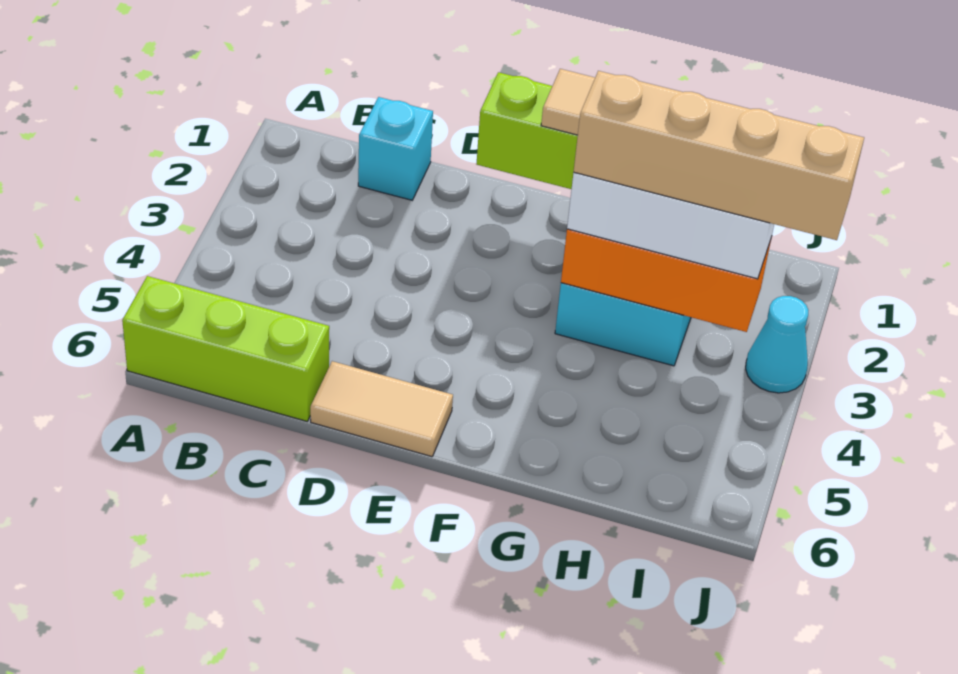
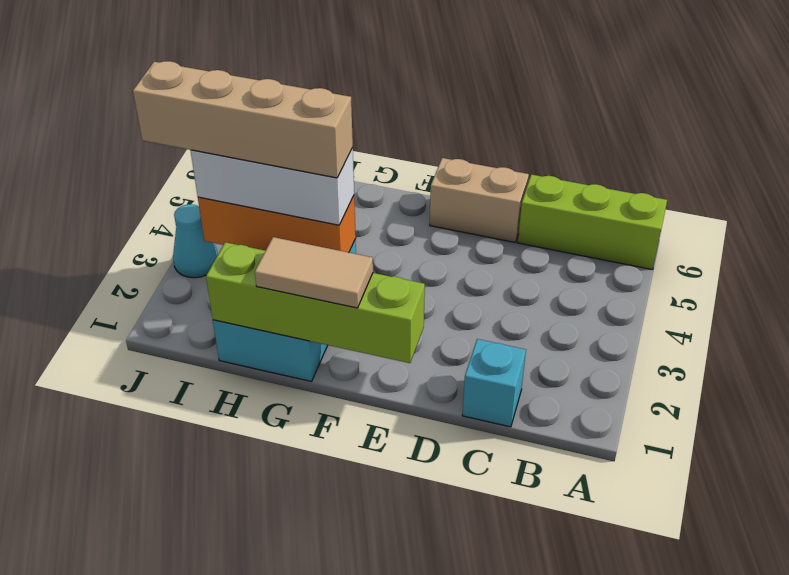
tan tile D6:E6 level 1 -> tan brick D6:E6 level 1

